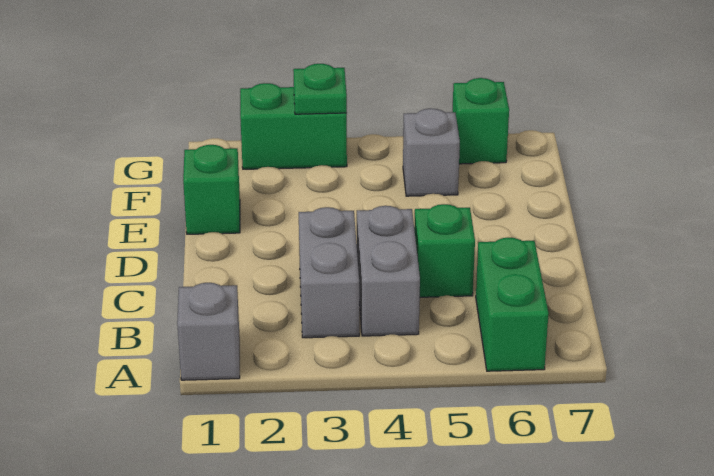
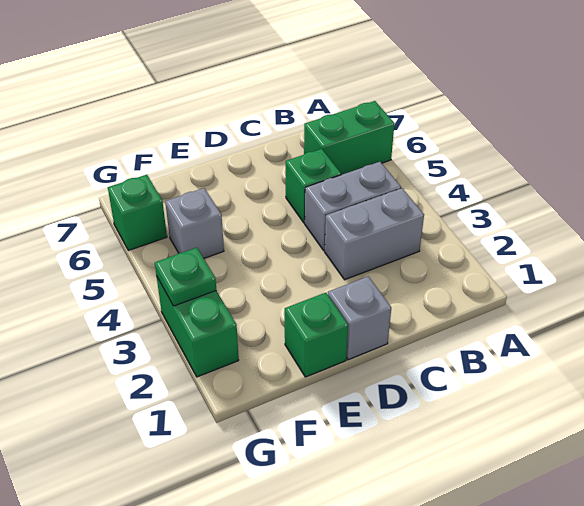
grey brick A1 level 1 -> grey brick D1 level 1

